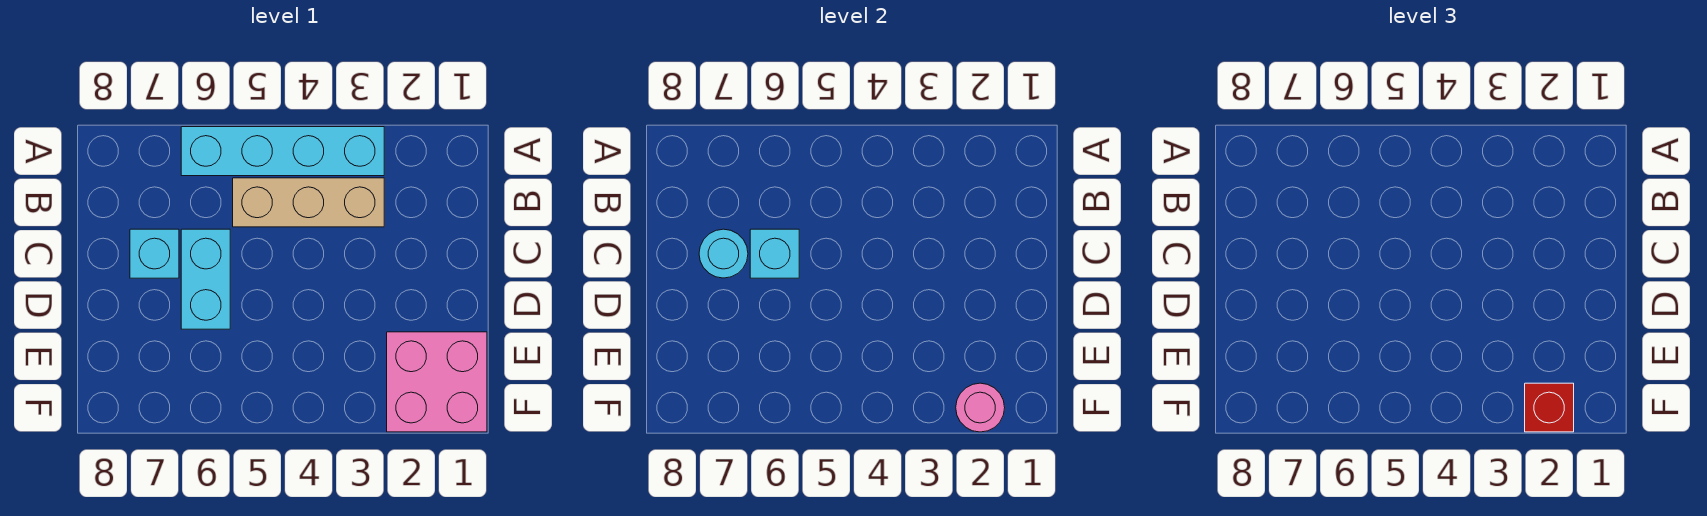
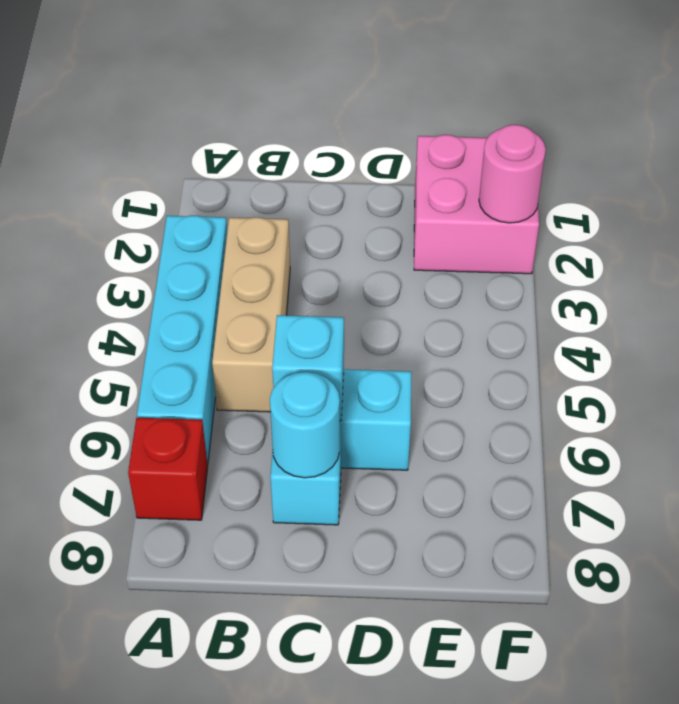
red brick F2 level 3 -> red brick A7 level 1

